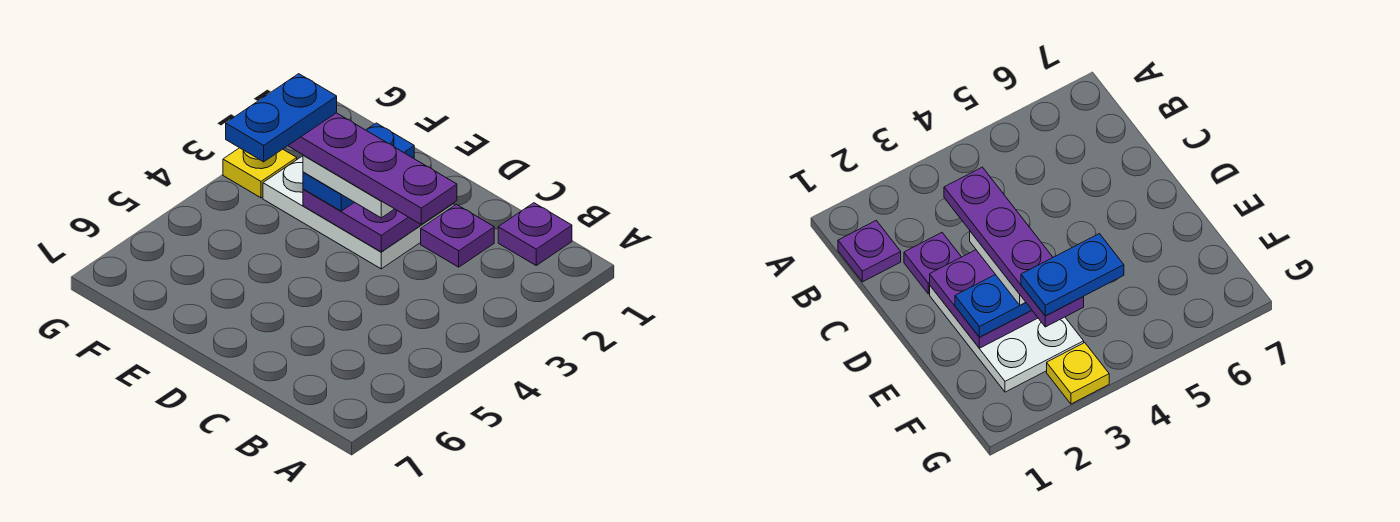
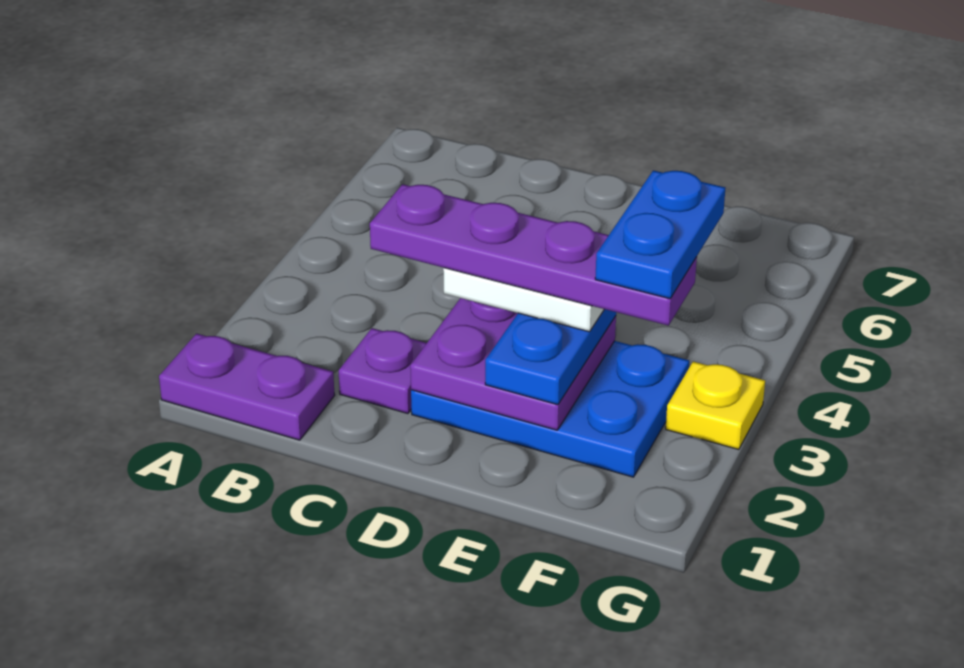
purple plate B1 level 1 -> purple plate A1:B1 level 1
white plate D2:F3 level 1 -> blue plate D2:F3 level 1

